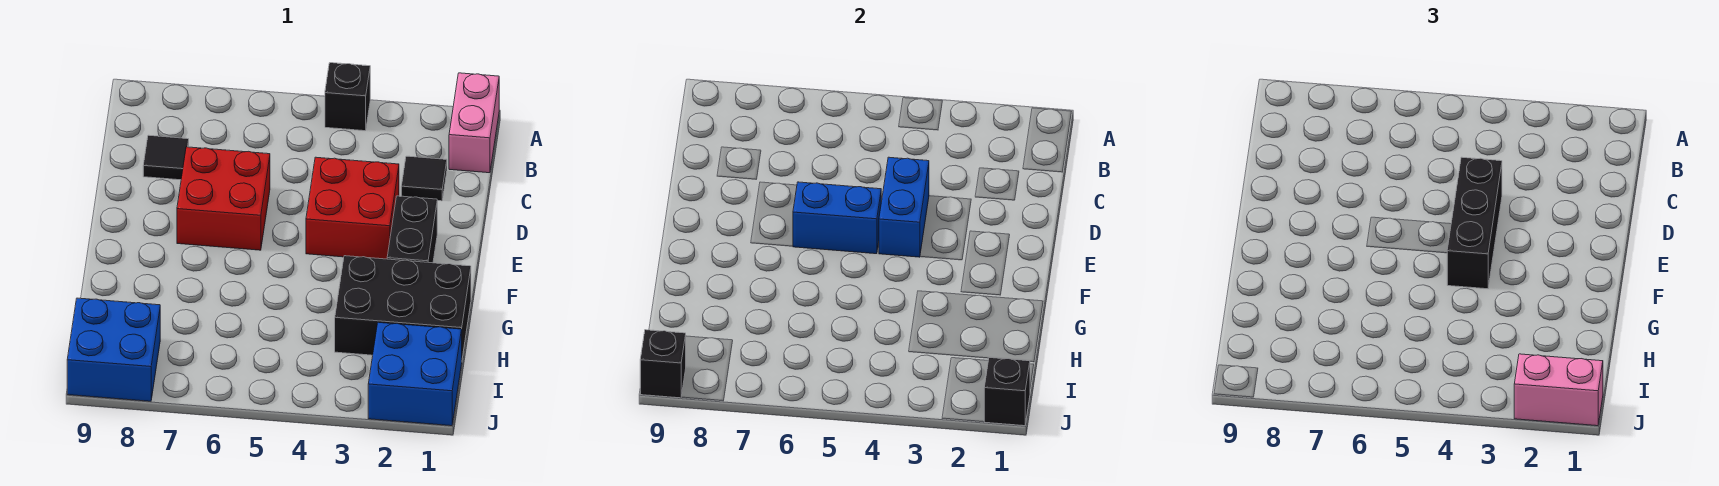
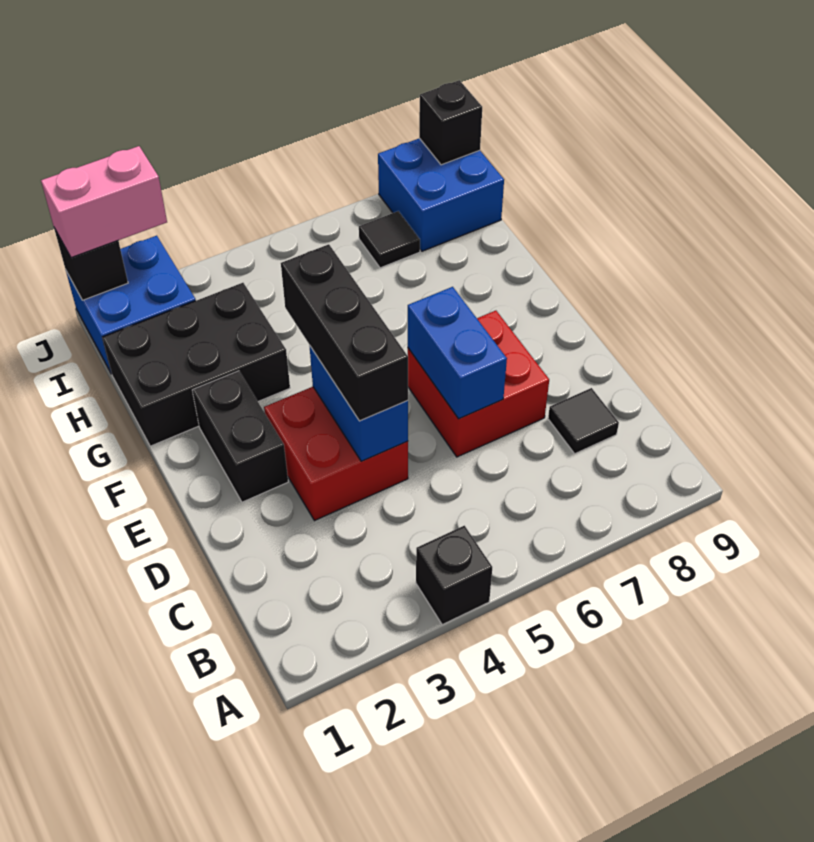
pink brick A1:B1 level 1 -> none
black tile C2 level 1 -> black tile I7 level 1
blue brick E5:E6 level 2 -> blue brick D6:E6 level 2

